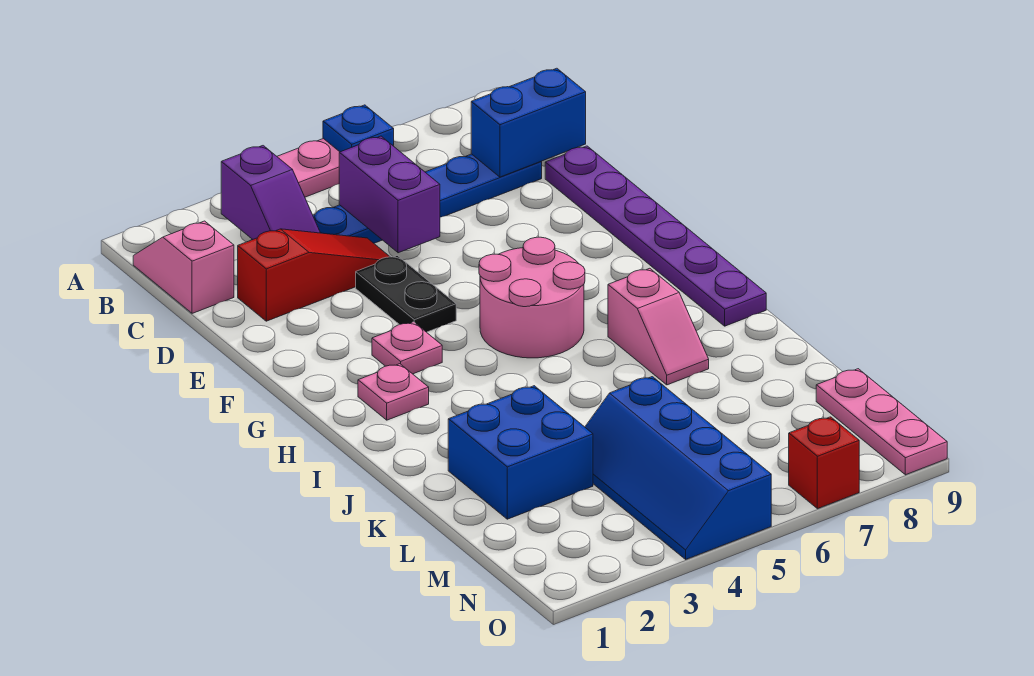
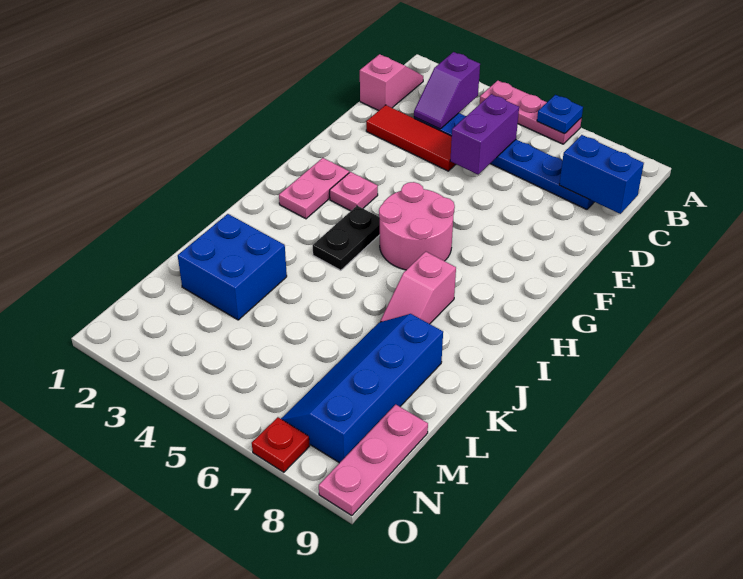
red slope D2:D4 level 1 top 2 -> red tile D2:D4 level 1
purple plate D9:I9 level 1 -> none
black plate E4:F4 level 1 -> black plate H4:I4 level 1
pink plate H2 level 1 -> pink plate G2:H2 level 1
blue slope L4:O5 level 1 top 5 -> blue slope K7:N8 level 1 top 8
red brick O7 level 1 -> red plate O7 level 1

